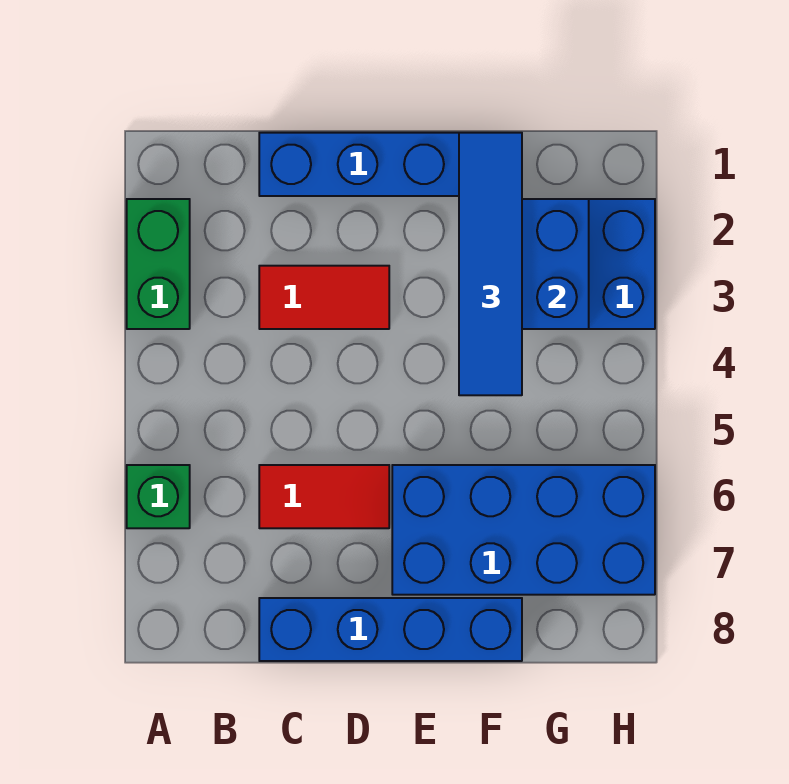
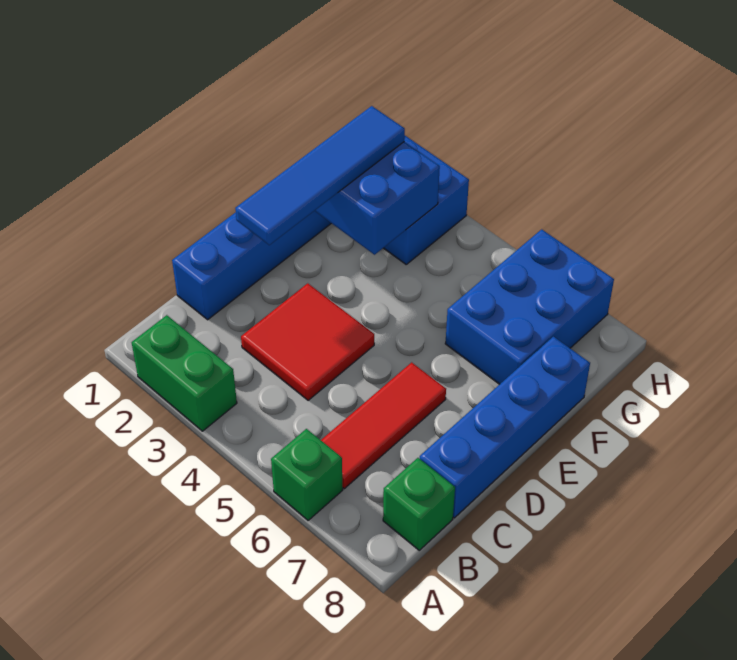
none -> green brick B8 level 1
red tile C3:D3 level 1 -> red tile C3:D4 level 1
red tile C6:D6 level 1 -> red tile B6:D6 level 1
blue brick E6:H7 level 1 -> blue brick F6:H7 level 1
blue tile F1:F4 level 3 -> blue tile D2:G2 level 3

